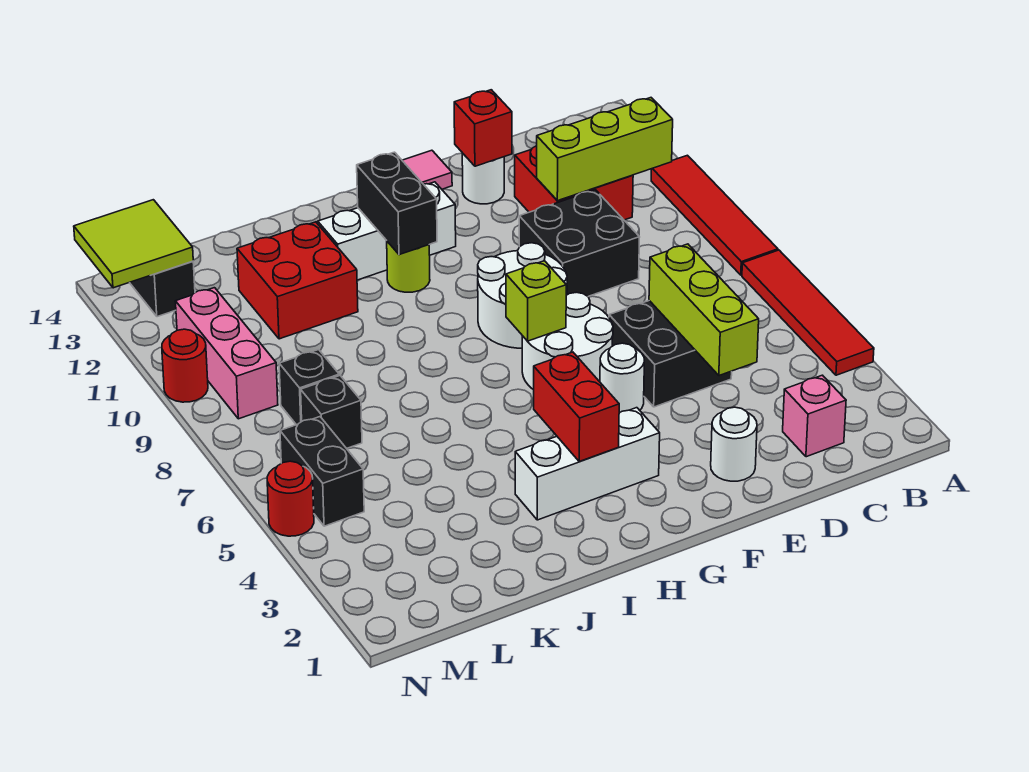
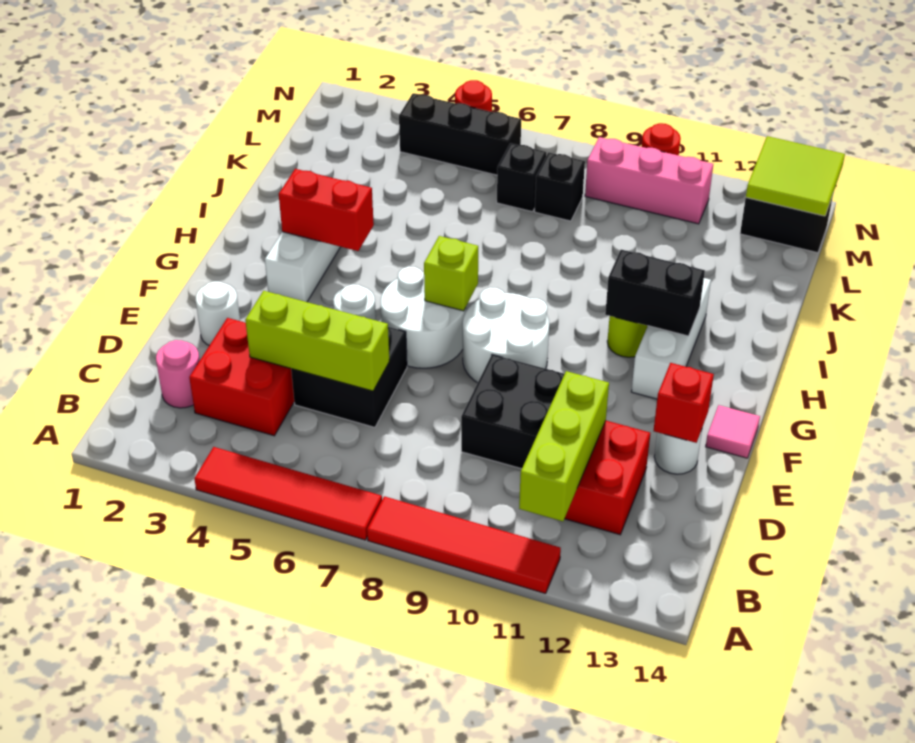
pink brick C2 level 1 -> pink round brick C2 level 1
red brick J11:K12 level 1 -> red brick C3:D4 level 1
black brick M5:M6 level 1 -> black brick M4:M6 level 1

